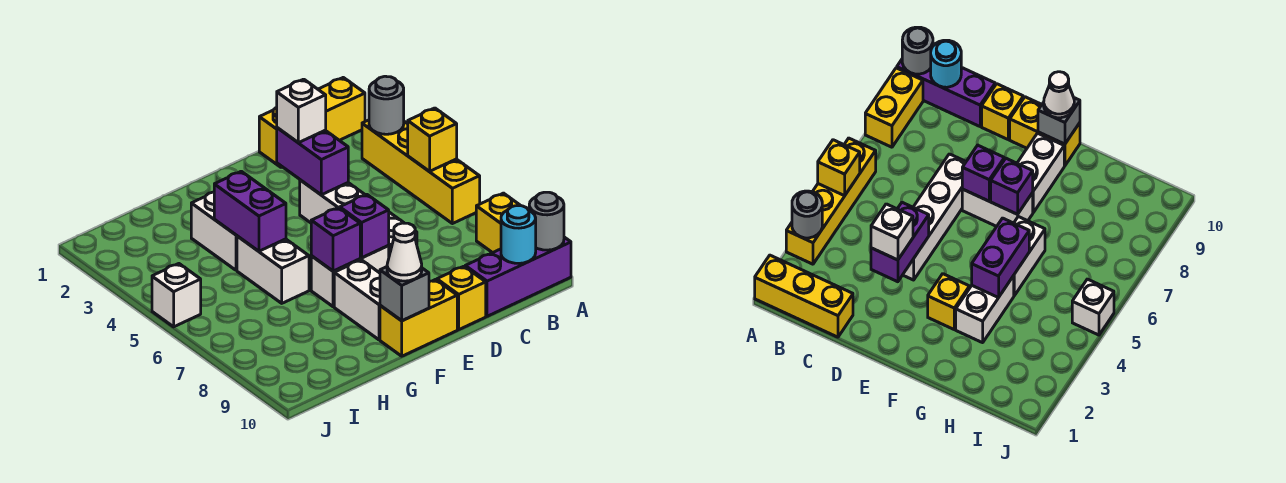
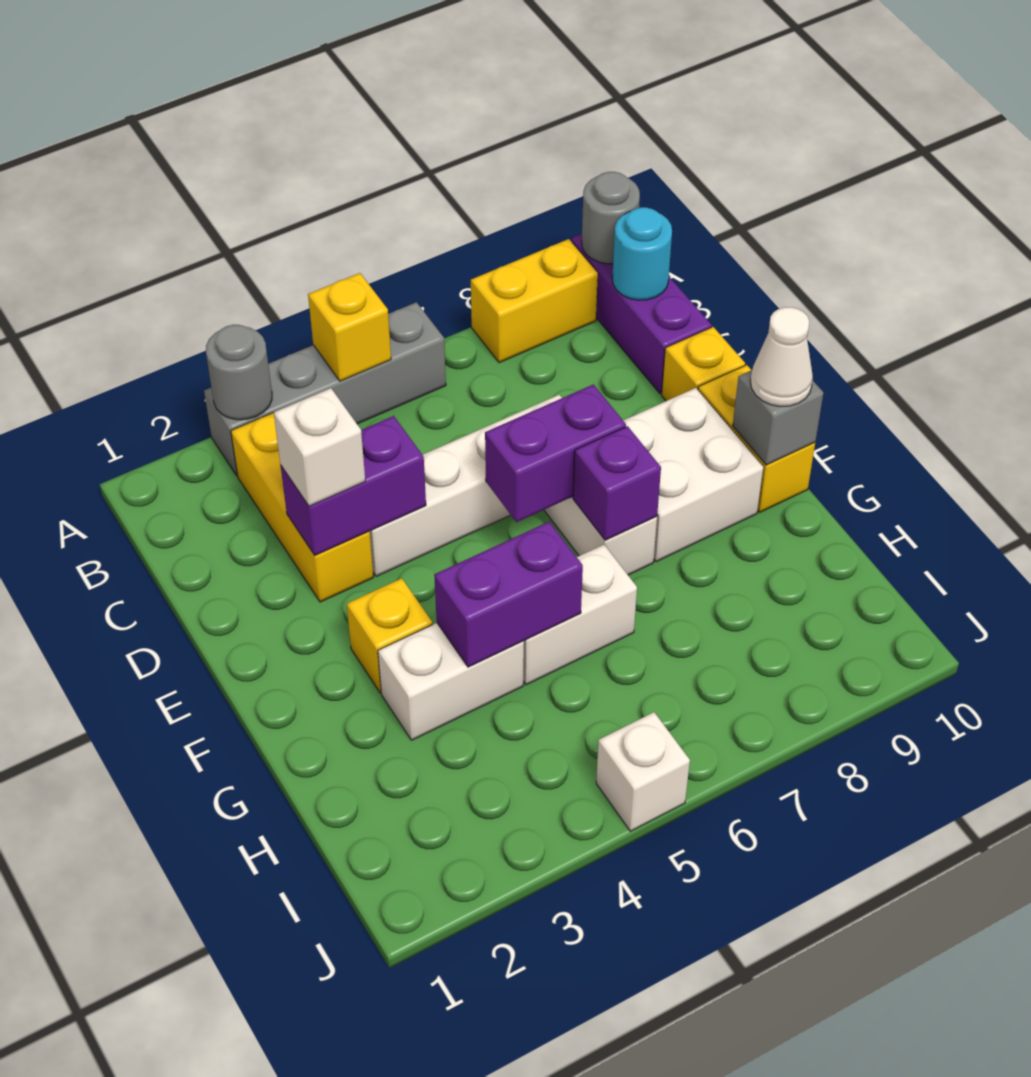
yellow brick A1:C1 level 1 -> yellow brick B3:D3 level 1
yellow brick A3:A6 level 1 -> grey brick A3:A6 level 1
purple brick E7 level 2 -> purple brick E6:E7 level 2
white brick F8:F9 level 1 -> white brick E8:F9 level 1

